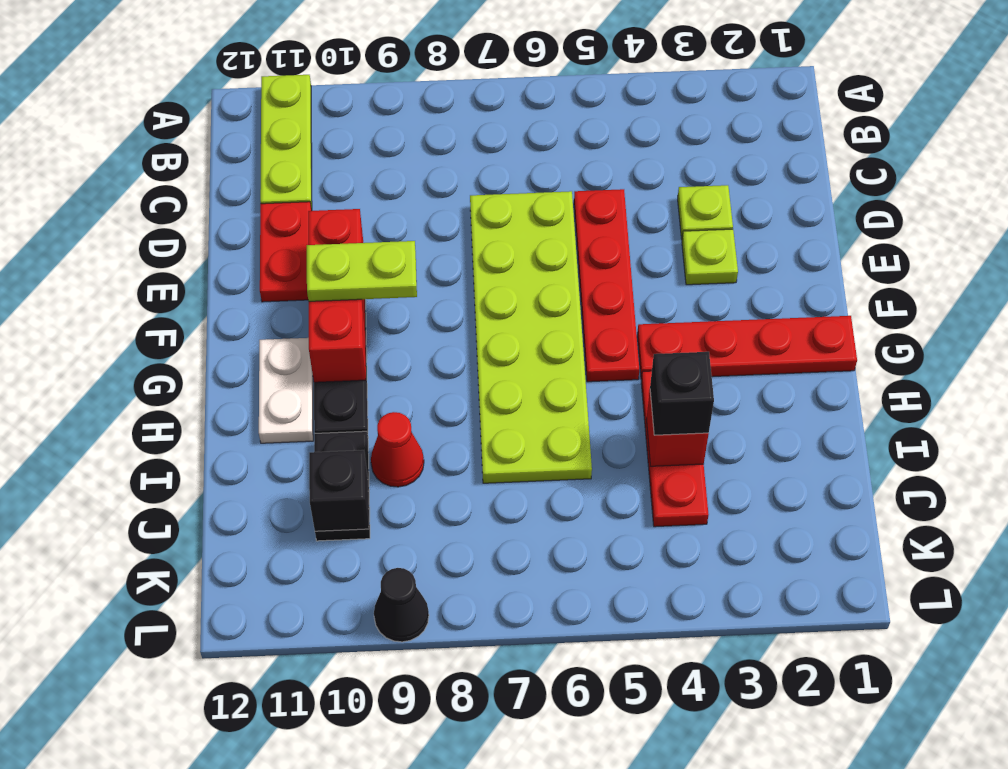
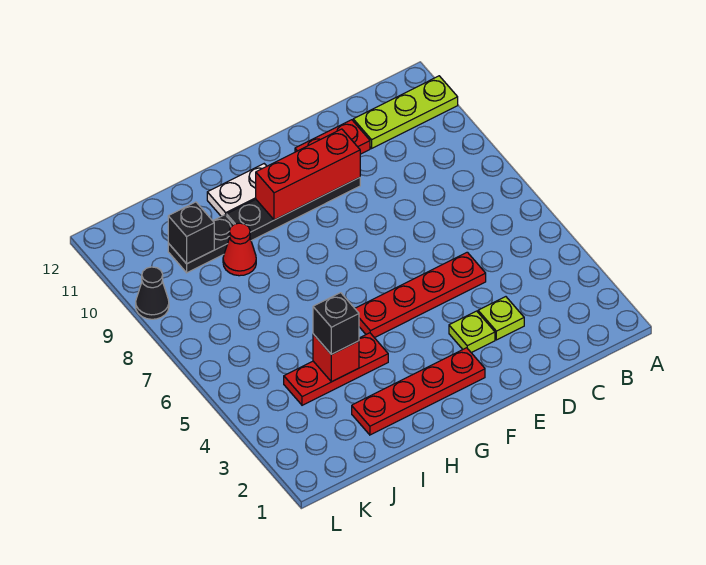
lime plate D6:I7 level 1 -> none
lime plate F9:F10 level 3 -> none
red plate G1:G4 level 1 -> red plate F2:I2 level 1

